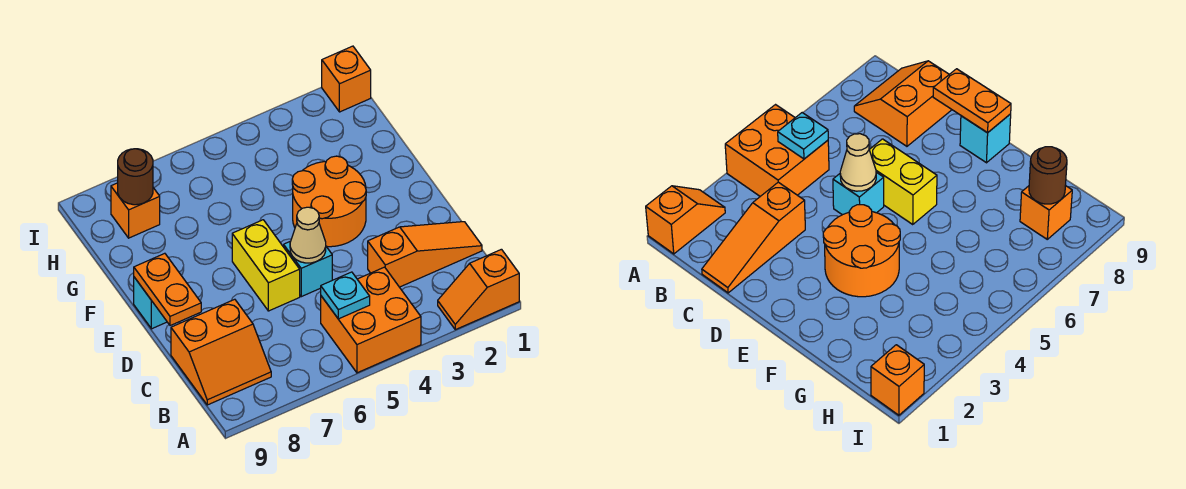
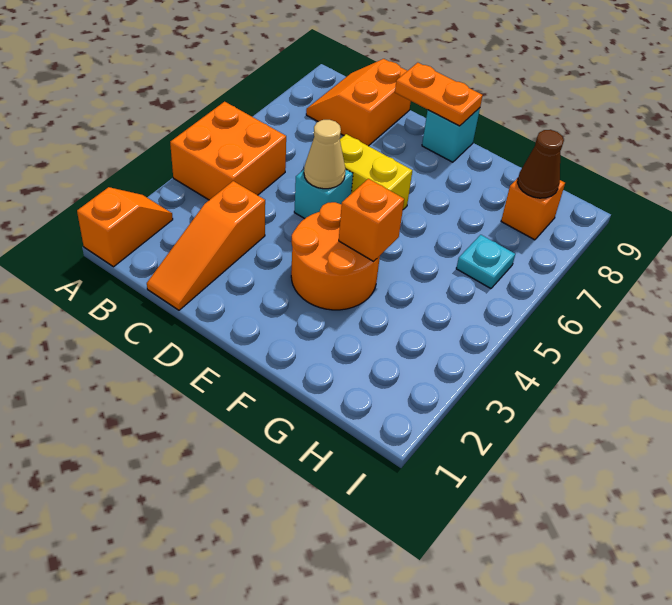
cyan plate B5 level 2 -> cyan plate H6 level 1
brown round brick H8 level 2 -> brown cone H8 level 2
orange brick I1 level 1 -> orange brick F4 level 2

